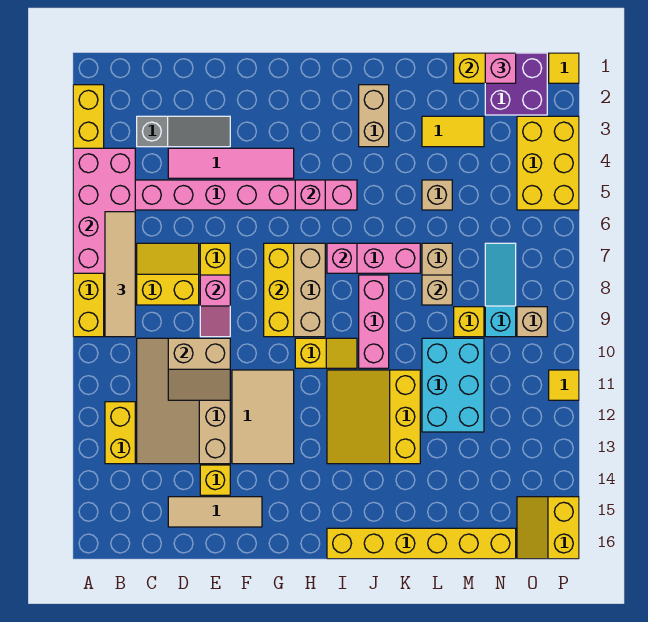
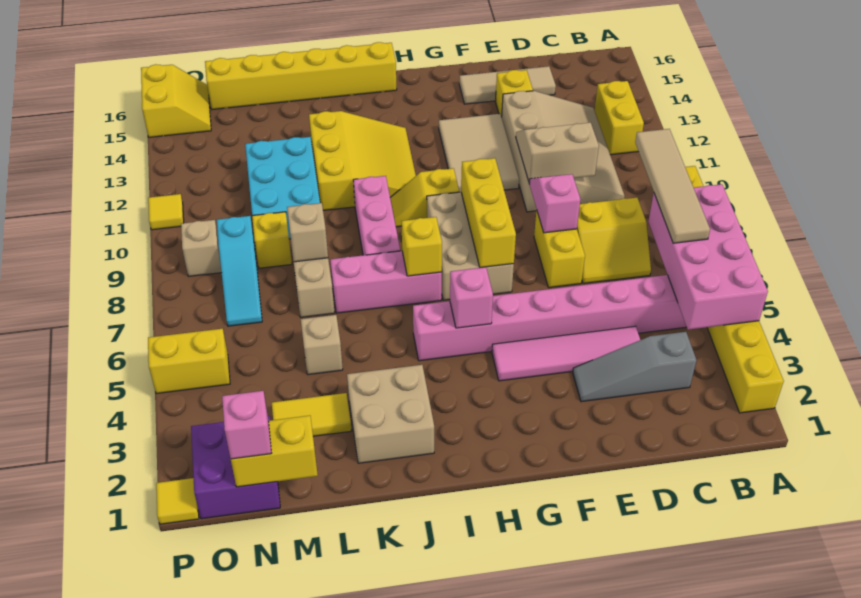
pink brick I7 level 2 -> yellow brick I7 level 2
tan brick J2:J3 level 1 -> tan brick J2:K3 level 1
yellow brick O3:P5 level 1 -> yellow brick O5:P5 level 1

